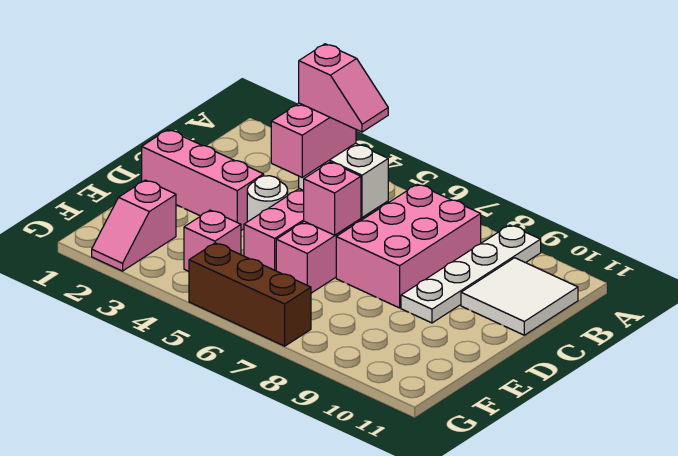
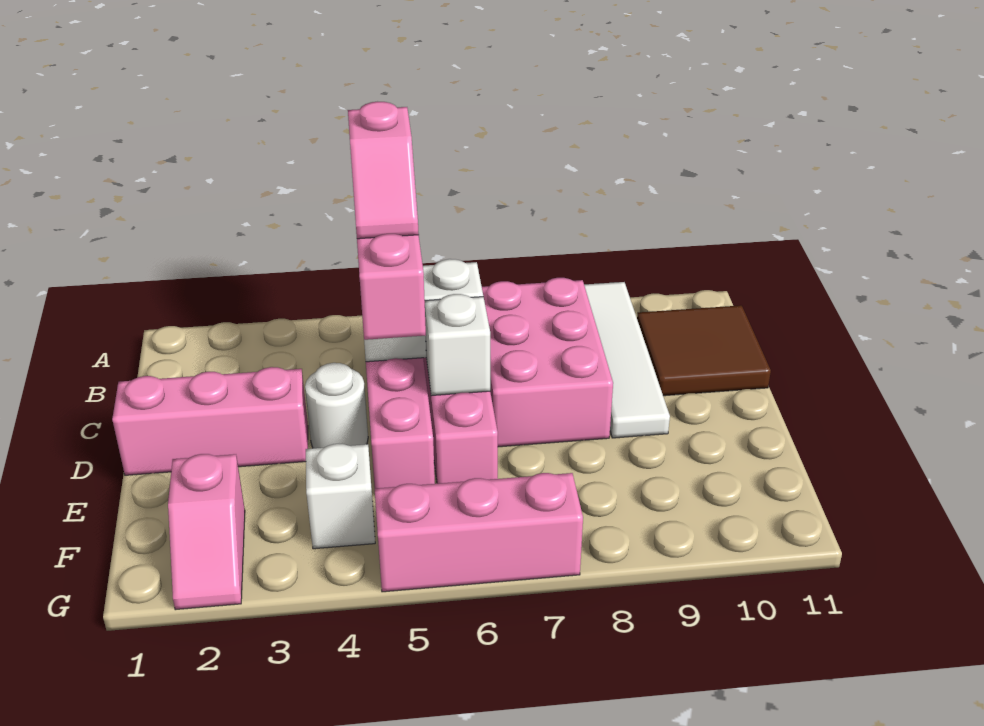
white plate A9:D9 level 1 -> white tile A9:D9 level 1
white tile B10:C11 level 1 -> brown tile B10:C11 level 1
pink slope C5:C6 level 4 top 5 -> pink slope B5:C5 level 4 top B
pink brick D6 level 2 -> white brick D6 level 2
pink brick F4 level 1 -> white brick F4 level 1
brown brick G5:G7 level 1 -> pink brick G5:G7 level 1

